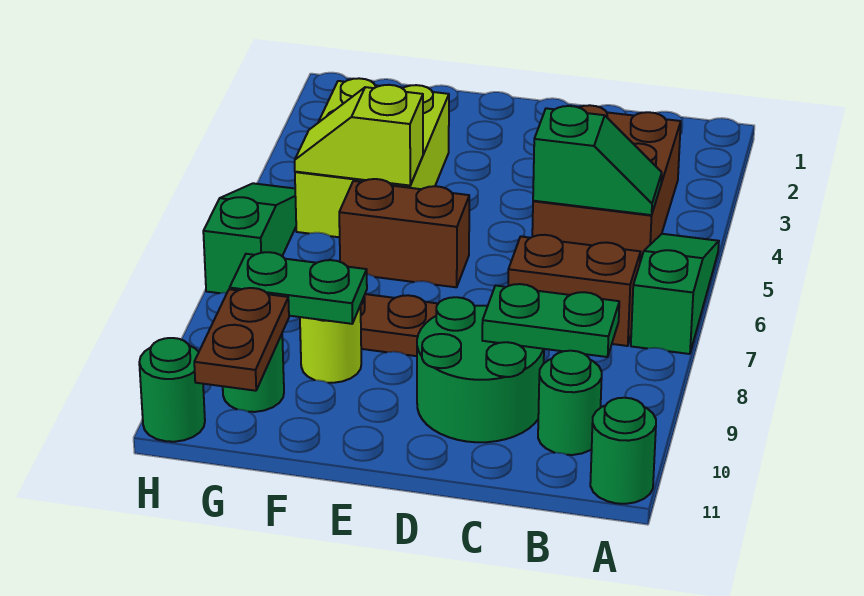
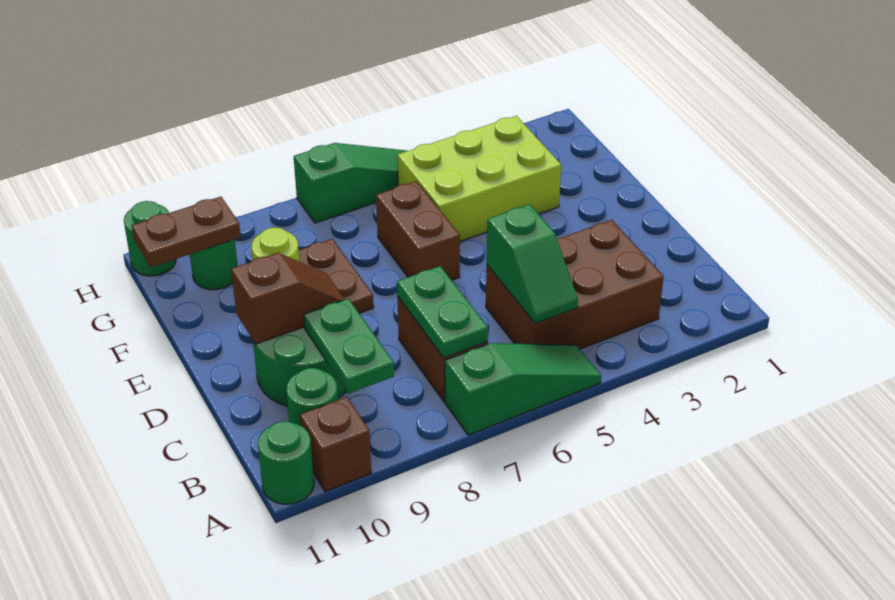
none -> brown brick A10 level 1
none -> brown slope D9:D10 level 2 top 10
lime slope F5:G5 level 2 top F -> none
green plate F9:G9 level 2 -> green plate B7:C7 level 2

